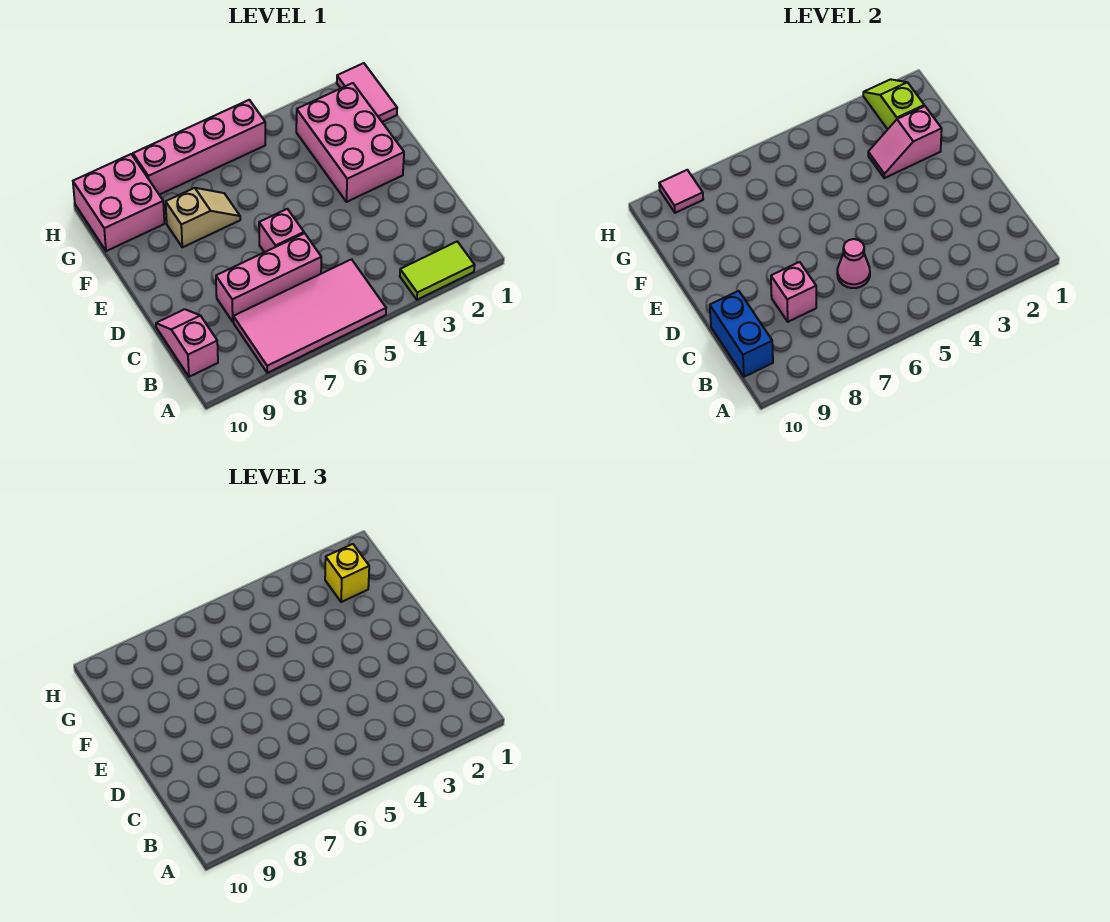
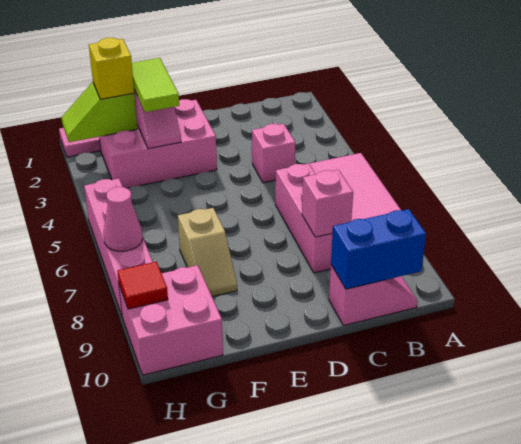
lime tile A2:A3 level 1 -> lime tile F2:F3 level 3
pink slope B10:C10 level 1 top B -> pink slope B10:C10 level 1 top C
pink cone C6 level 2 -> pink cone H7 level 2
pink brick D6 level 1 -> pink brick C4 level 1
tan slope F7:F8 level 1 top 8 -> tan slope F7:F8 level 1 top 7
pink tile H9 level 2 -> red tile H9 level 2

